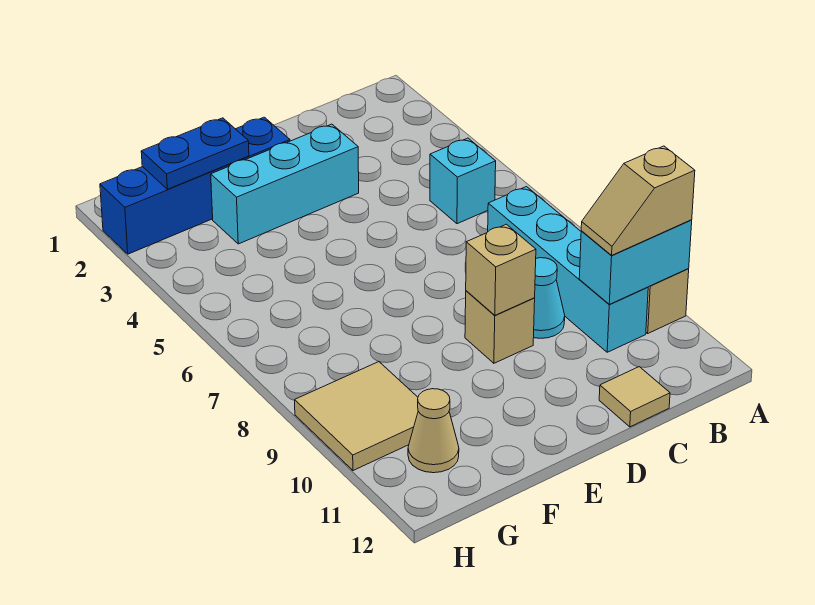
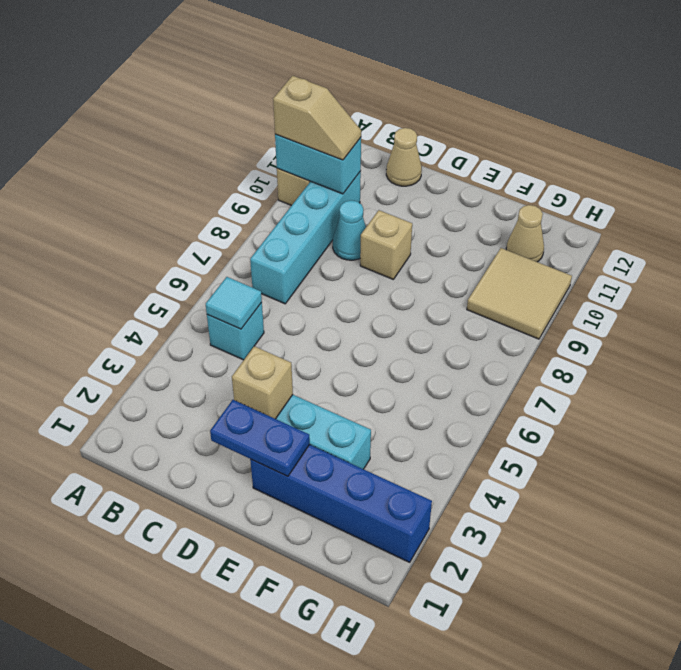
none -> cyan tile B5 level 2
tan tile C12 level 1 -> tan cone C12 level 1
tan brick D9 level 2 -> tan brick D3 level 2
blue plate F2:G2 level 2 -> blue plate D2:E2 level 2

